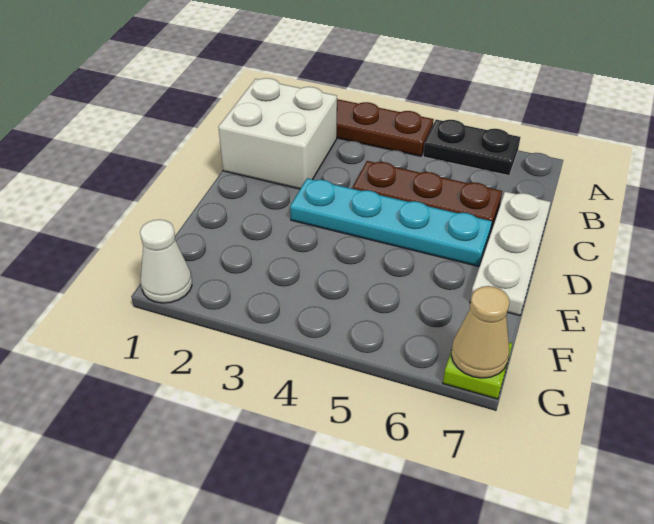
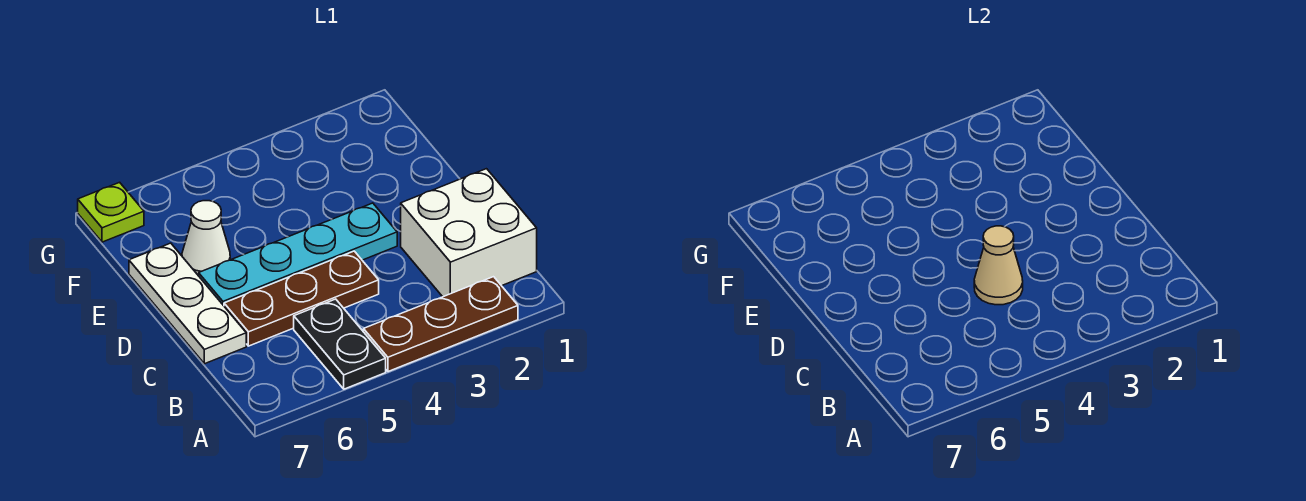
black plate A5:A6 level 1 -> black plate A5:B5 level 1
white cone G1 level 1 -> white cone E6 level 1
tan cone G7 level 2 -> tan cone C4 level 2

